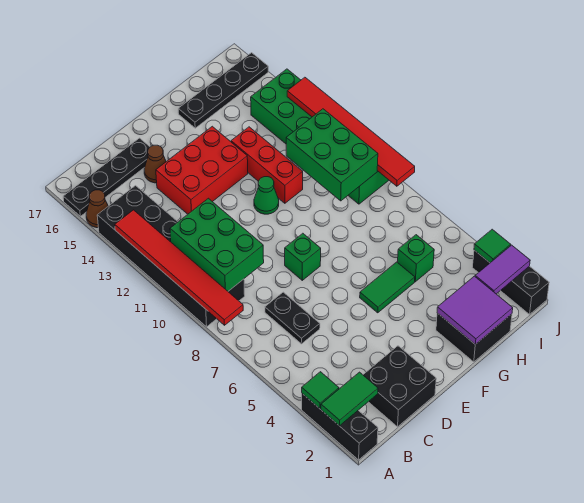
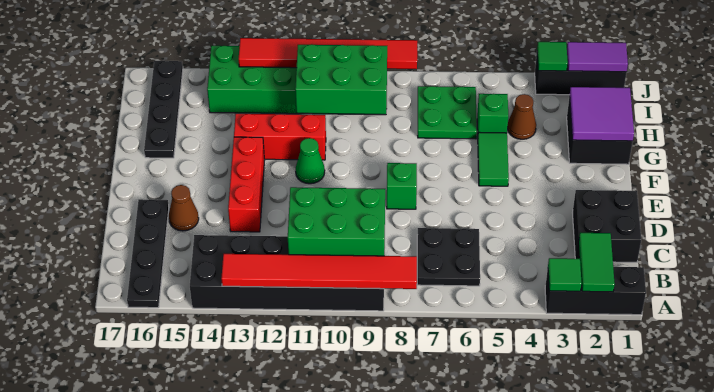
brown cone A15 level 1 -> brown cone H4 level 1
black plate C6:C7 level 1 -> black plate B6:C7 level 1
red brick D13:F14 level 1 -> red brick D13:F13 level 1
none -> green plate H6:I7 level 1
purple tile I2:J2 level 2 -> purple tile J1:J2 level 2

